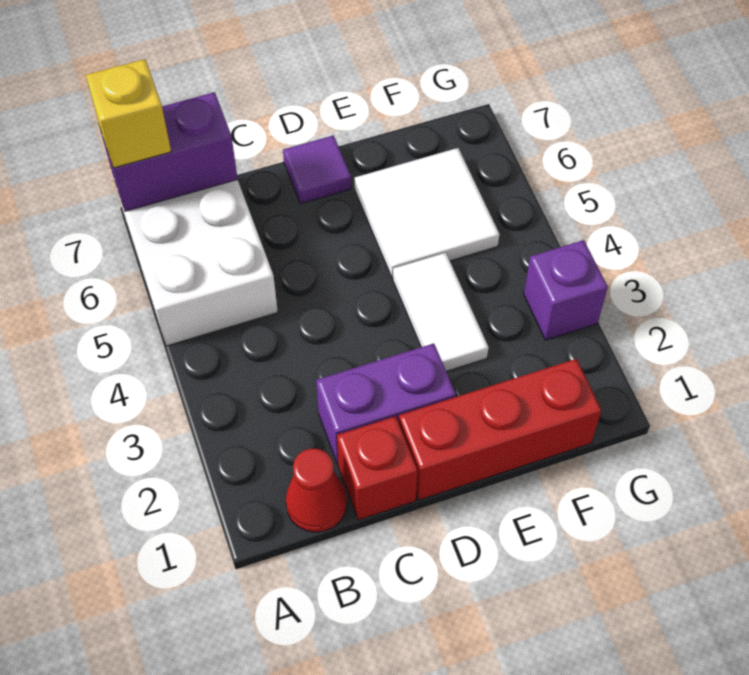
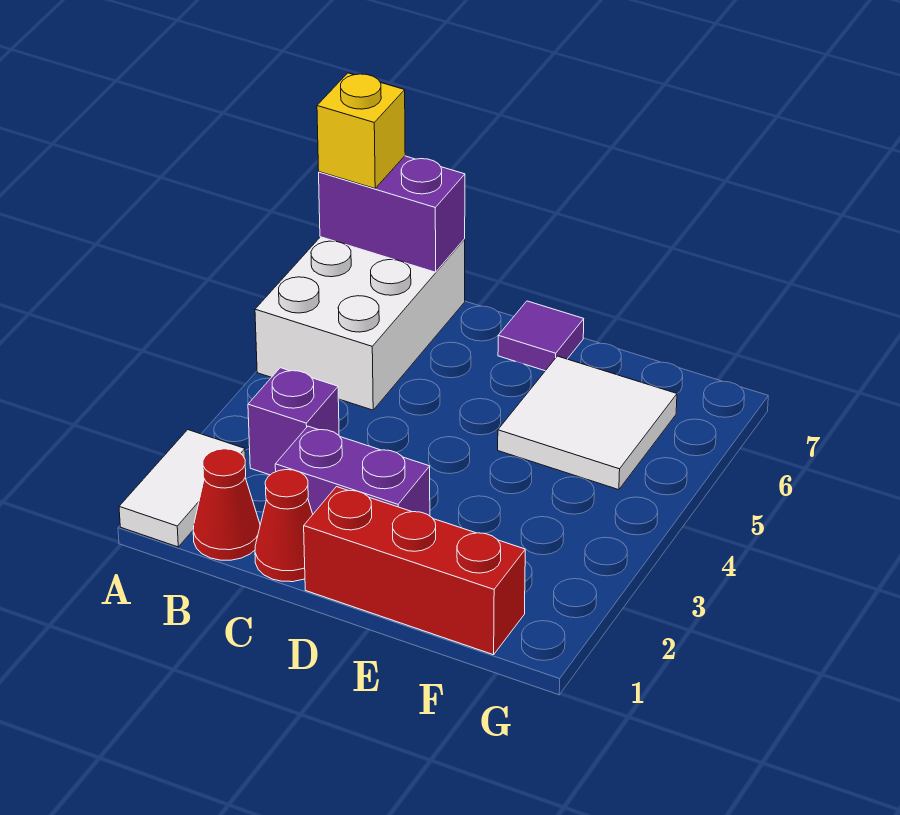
red brick C1 level 1 -> red cone C1 level 1
white tile E3:E4 level 1 -> white tile A1:A2 level 1
purple brick G3 level 1 -> purple brick B3 level 1

